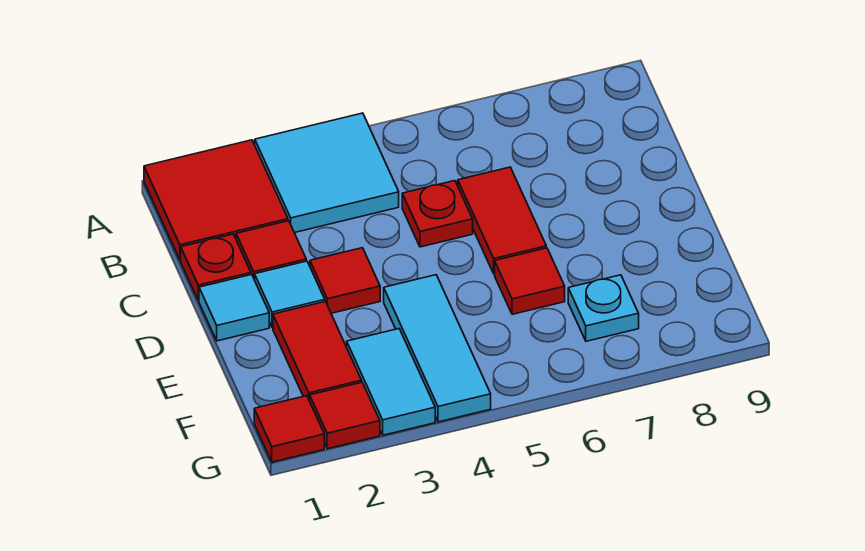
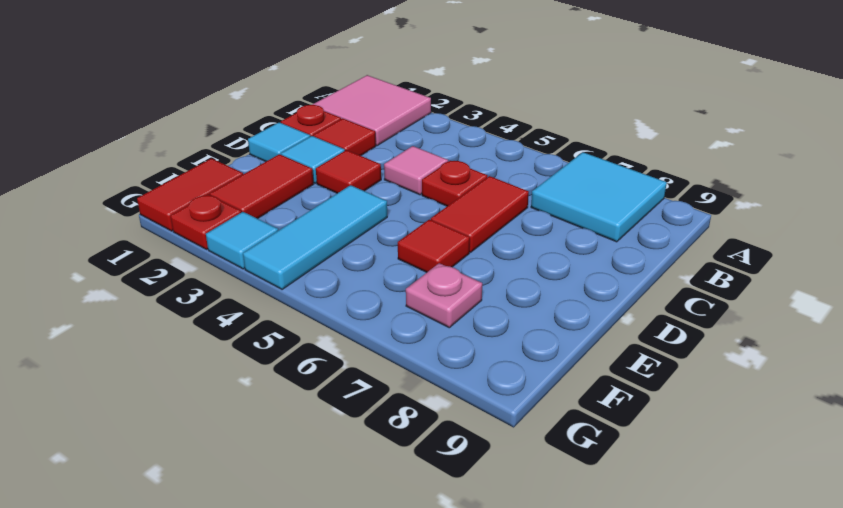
red tile A1:B2 level 1 -> pink tile A1:B2 level 1
cyan tile A3:B4 level 1 -> cyan tile A7:B8 level 1
none -> pink tile C4 level 1
cyan tile F3:G3 level 1 -> cyan tile G3 level 1
cyan plate F7 level 1 -> pink plate F7 level 1
red tile G1 level 1 -> red tile F1:G1 level 1
red tile G2 level 1 -> red plate G2 level 1

